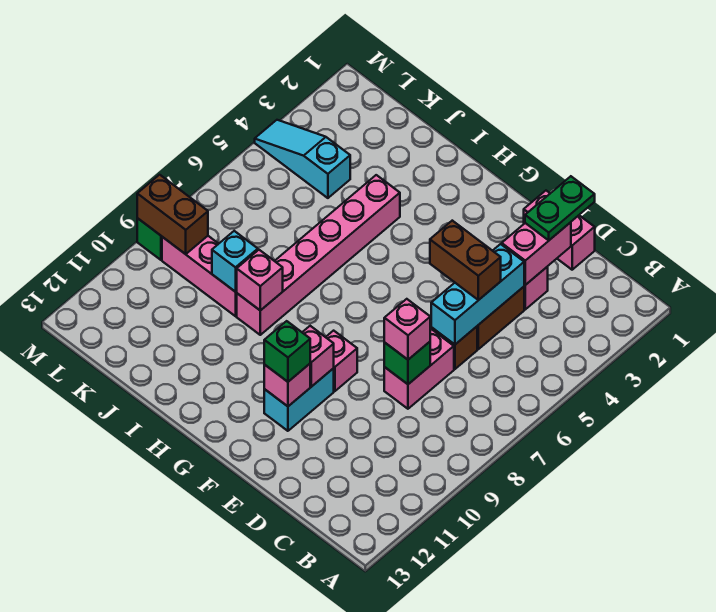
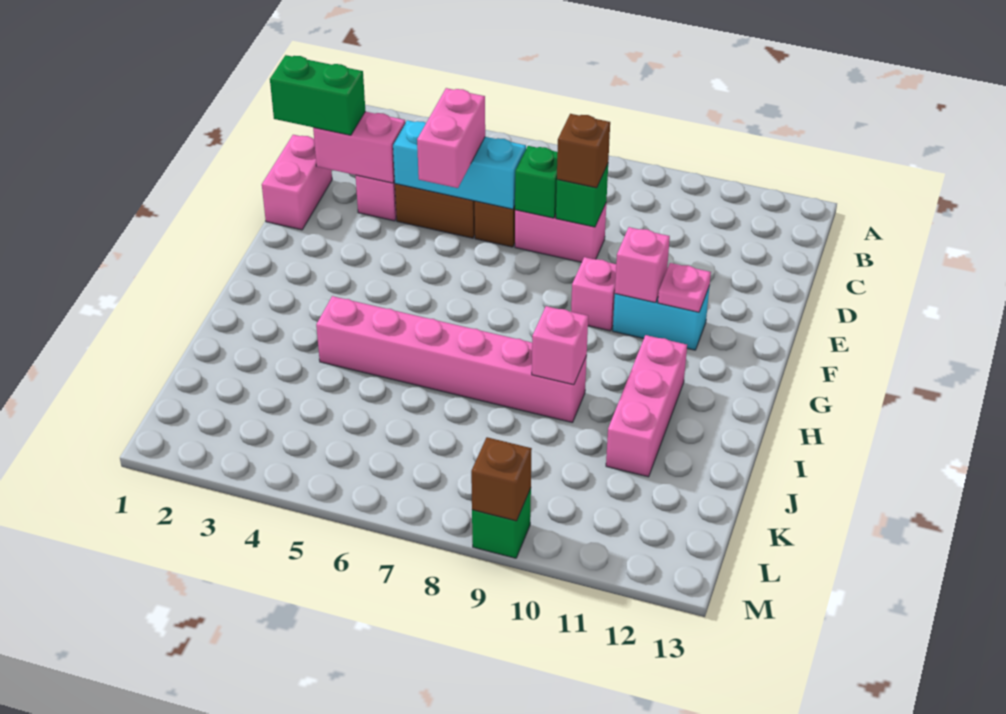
green plate D1:D2 level 3 -> green brick D1:D2 level 3
brown brick D5:E5 level 3 -> pink brick D5:E5 level 3
pink brick D8 level 3 -> brown brick D8 level 3
pink brick F11 level 2 -> pink plate F11 level 2
green brick F11 level 3 -> green brick D7 level 2
pink brick J9:L9 level 1 -> pink brick H11:J11 level 1
cyan brick J9 level 2 -> none
cyan slope K4:M4 level 1 top K -> none
brown brick L9:M9 level 2 -> brown brick M9 level 2

